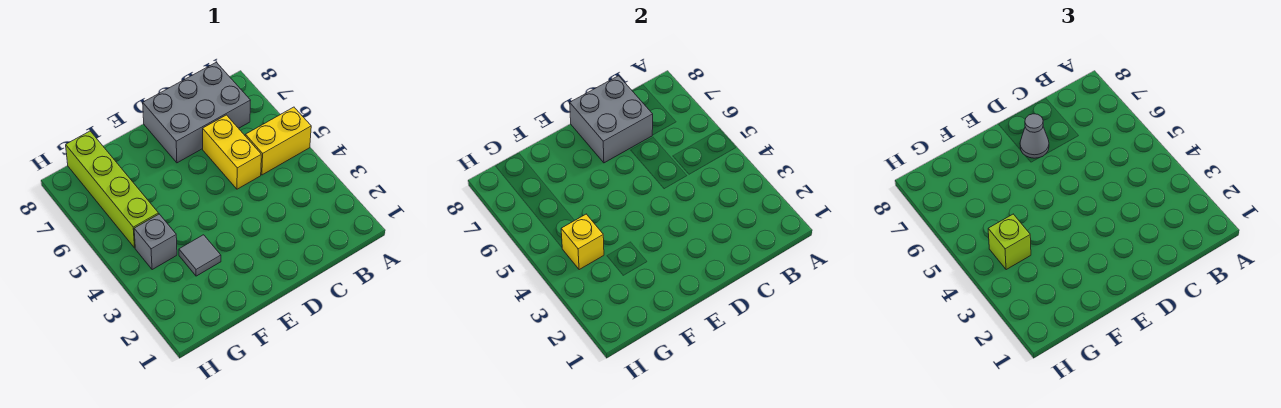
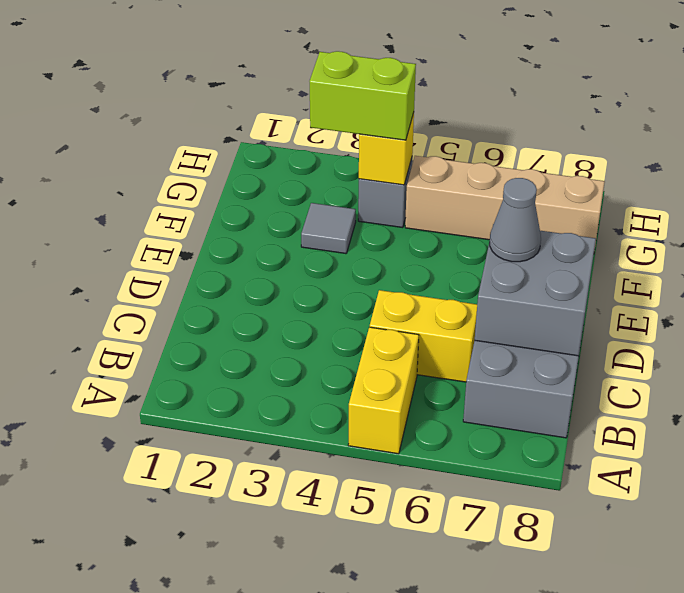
lime brick G4 level 3 -> lime brick G3:G4 level 3
lime brick G5:G8 level 1 -> tan brick G5:G8 level 1

